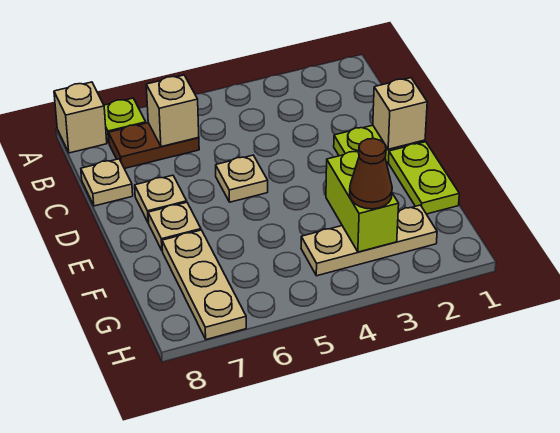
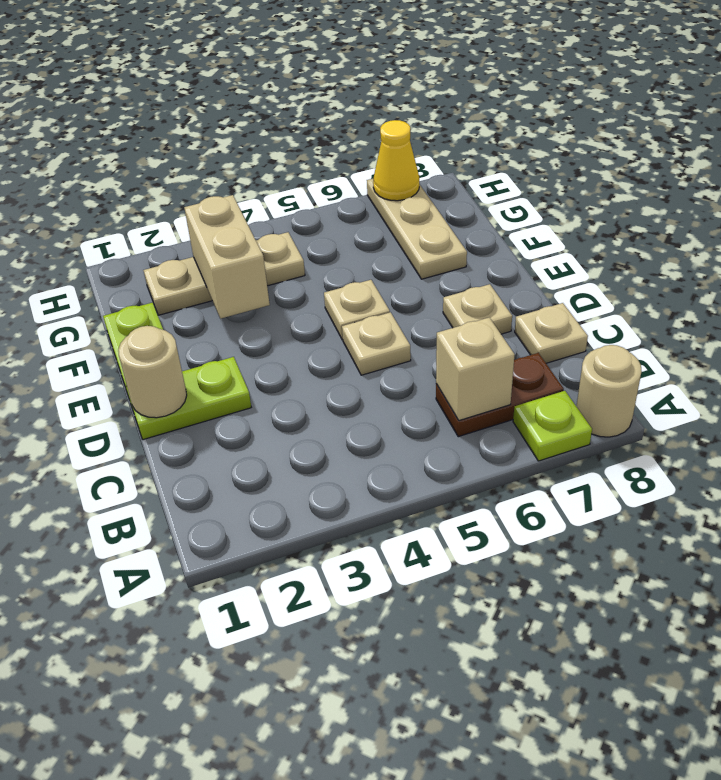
tan brick A8 level 1 -> tan round brick A8 level 1
tan brick D1 level 2 -> tan round brick D1 level 2
tan plate E7 level 1 -> tan plate E5 level 1
lime brick F3:G3 level 2 -> tan brick F3:G3 level 2
brown cone G3 level 3 -> none
none -> yellow cone H7 level 2

